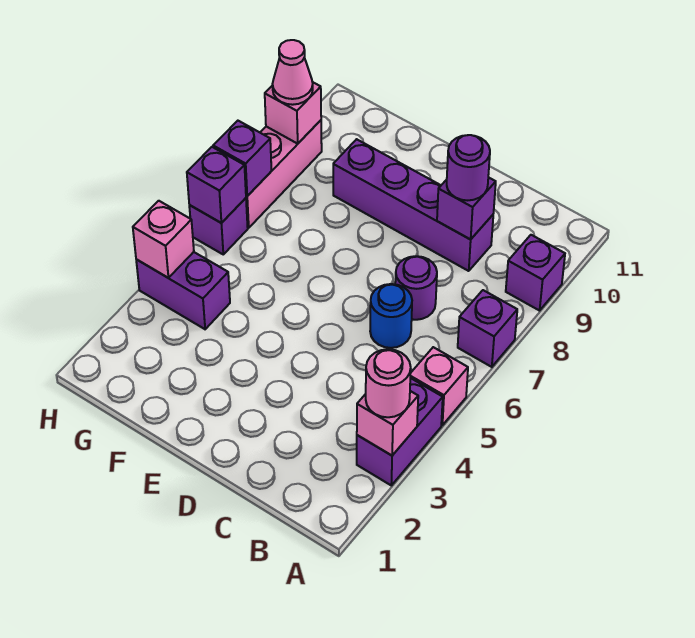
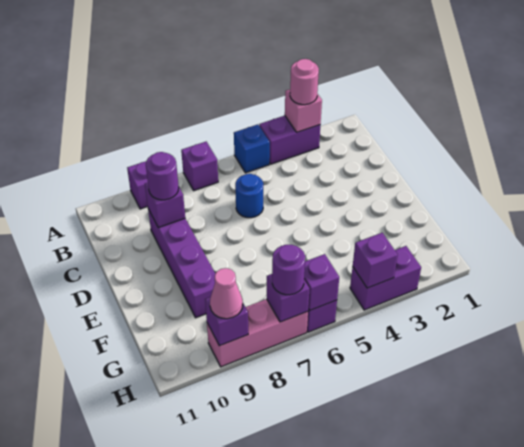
pink brick A5 level 1 -> blue brick A5 level 1
purple round brick C7 level 1 -> purple round brick H7 level 3
purple brick G4:H4 level 1 -> purple brick H3:H4 level 1
pink brick H4 level 2 -> purple brick H4 level 2
pink brick H9 level 2 -> purple brick H9 level 2

